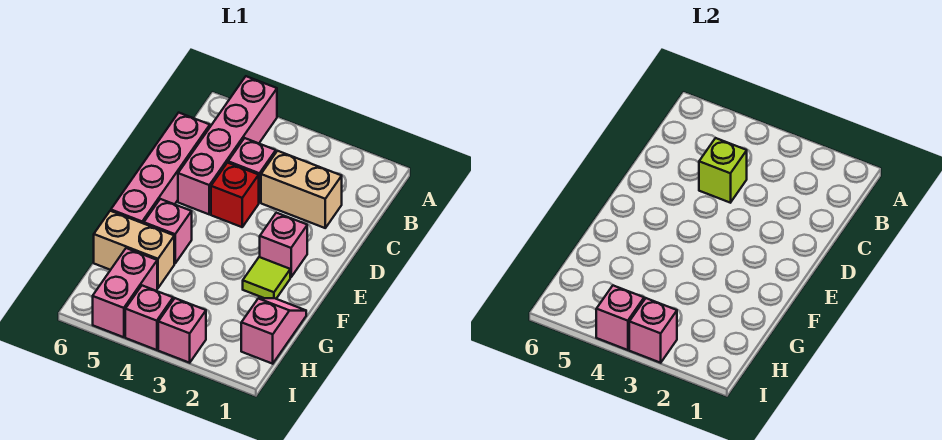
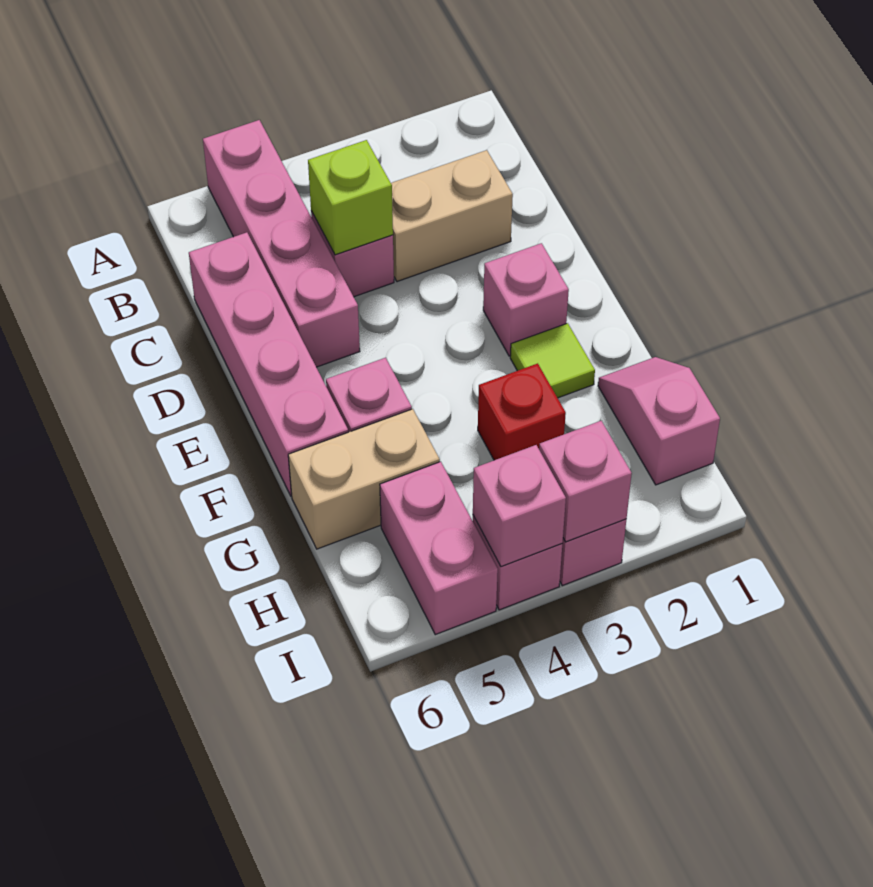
red brick D4 level 1 -> red brick G3 level 1

